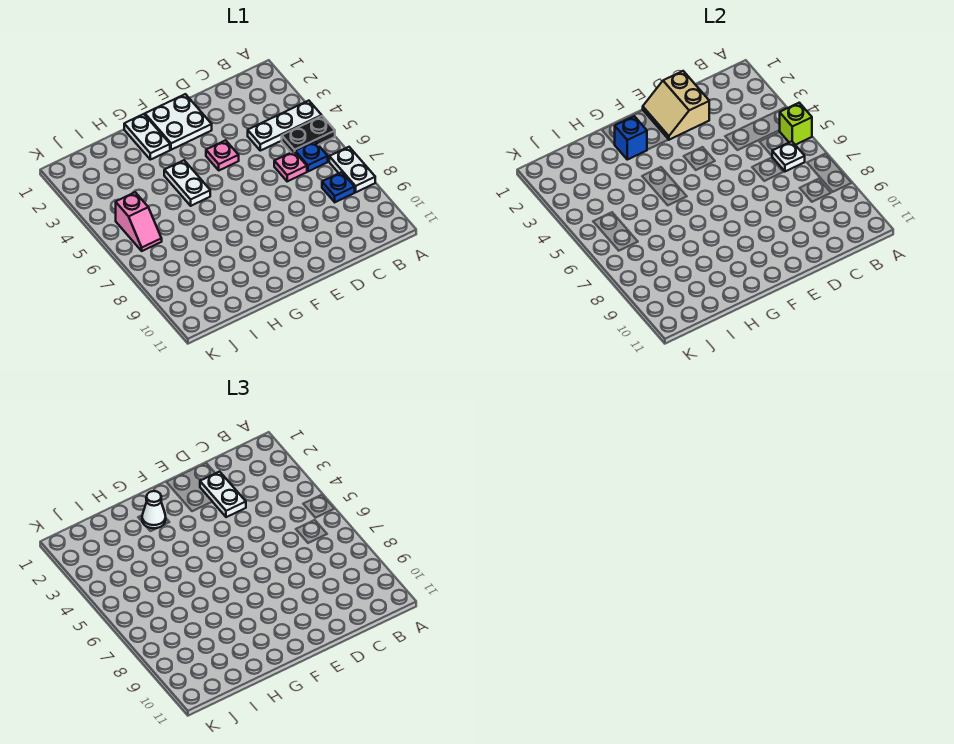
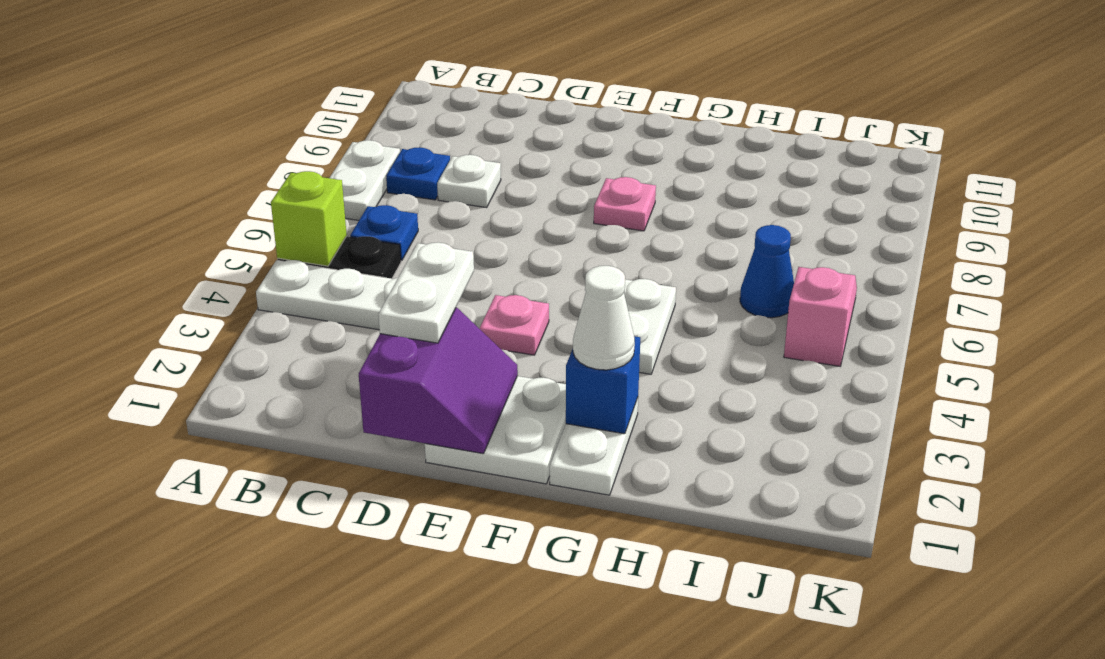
white plate B6 level 2 -> white plate C8 level 1
pink plate C6 level 1 -> pink plate F8 level 1
tan slope D1:E2 level 2 top D -> purple slope D1:E2 level 2 top D
none -> blue cone I6 level 1

